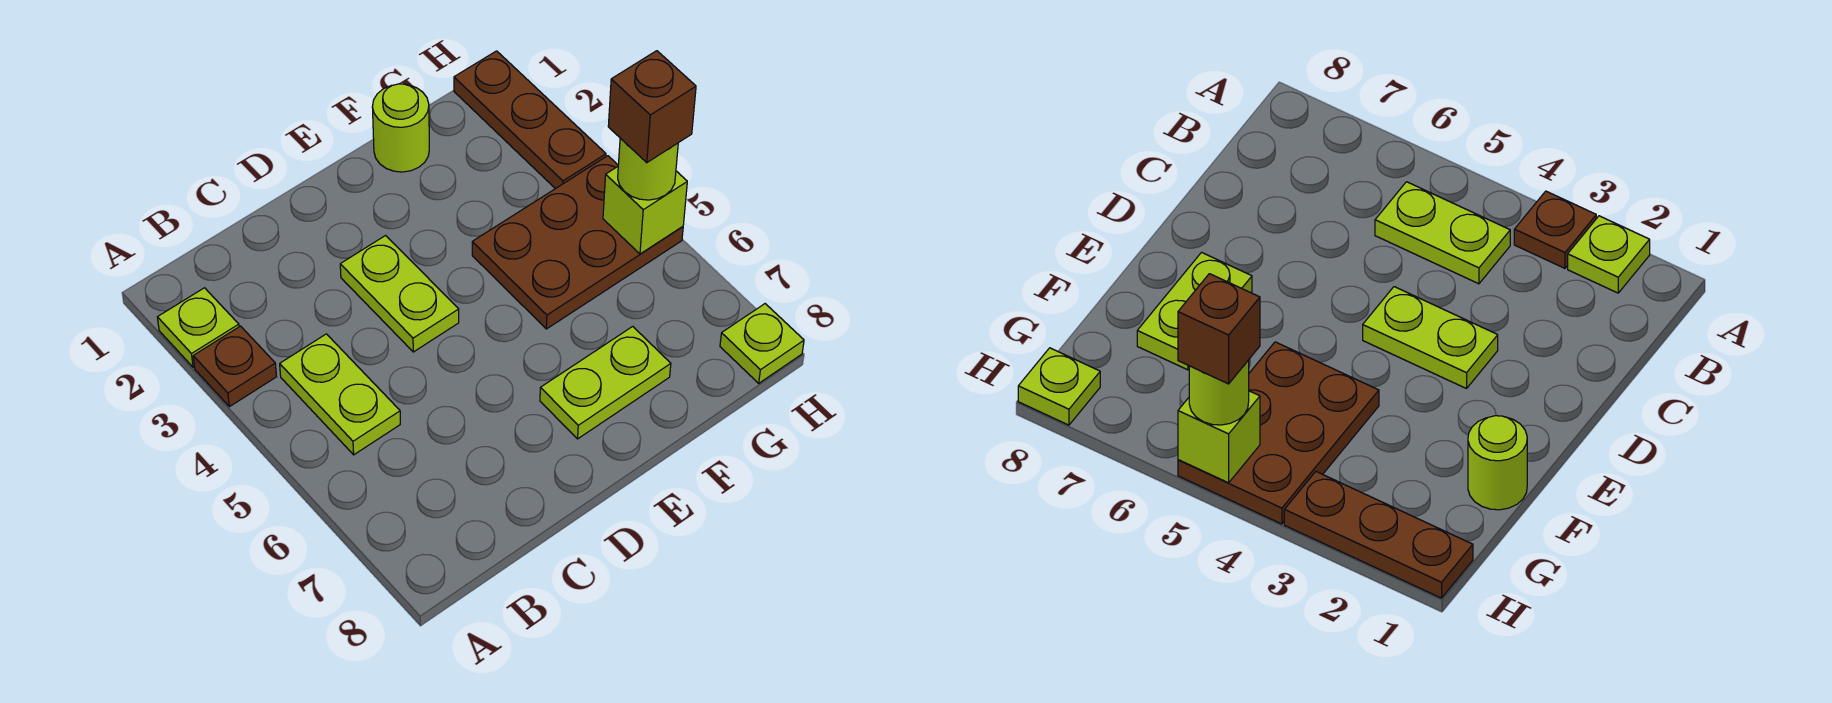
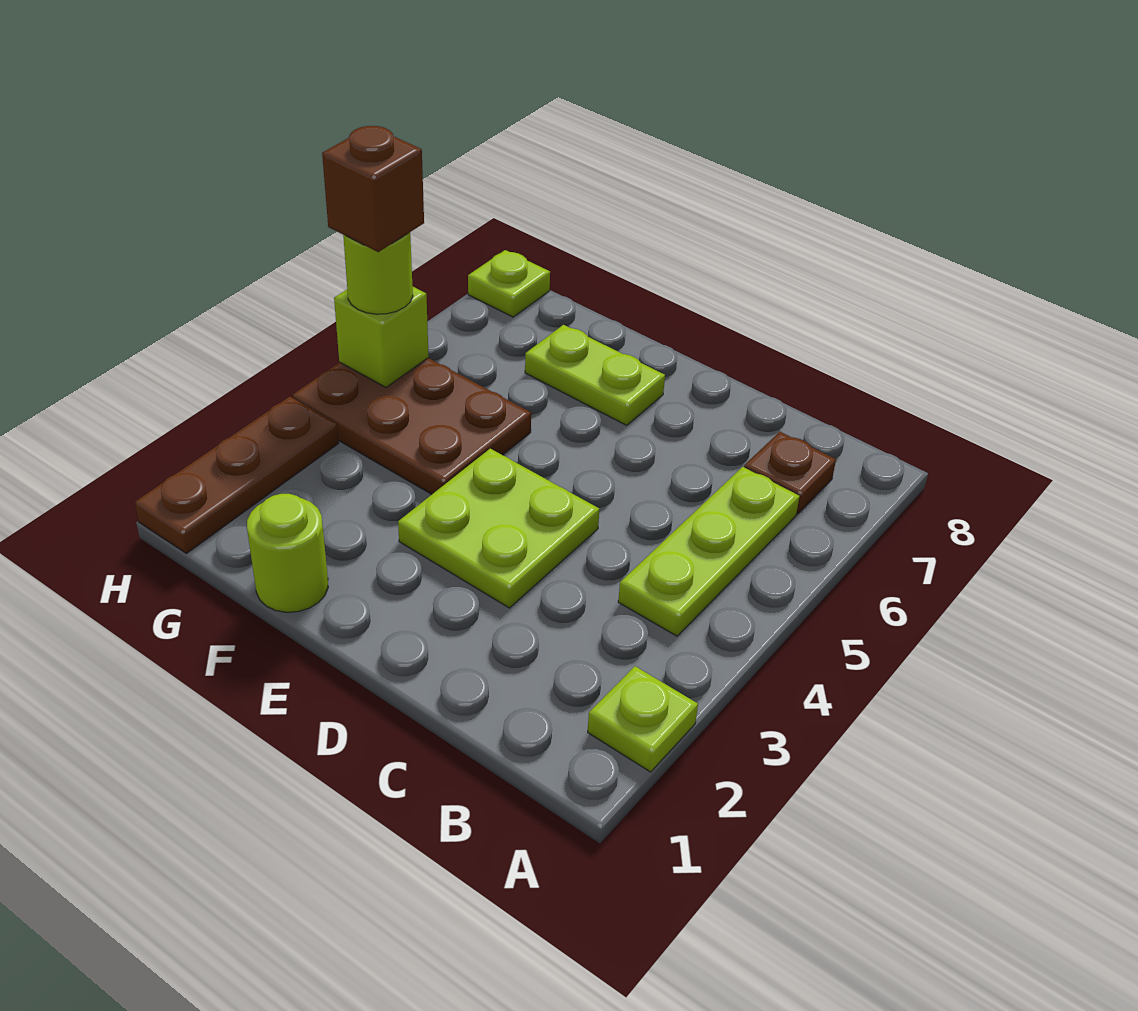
brown plate A3 level 1 -> brown plate B7 level 1
lime plate B4:B5 level 1 -> lime plate B4:B6 level 1
lime plate D3:D4 level 1 -> lime plate D3:E4 level 1

